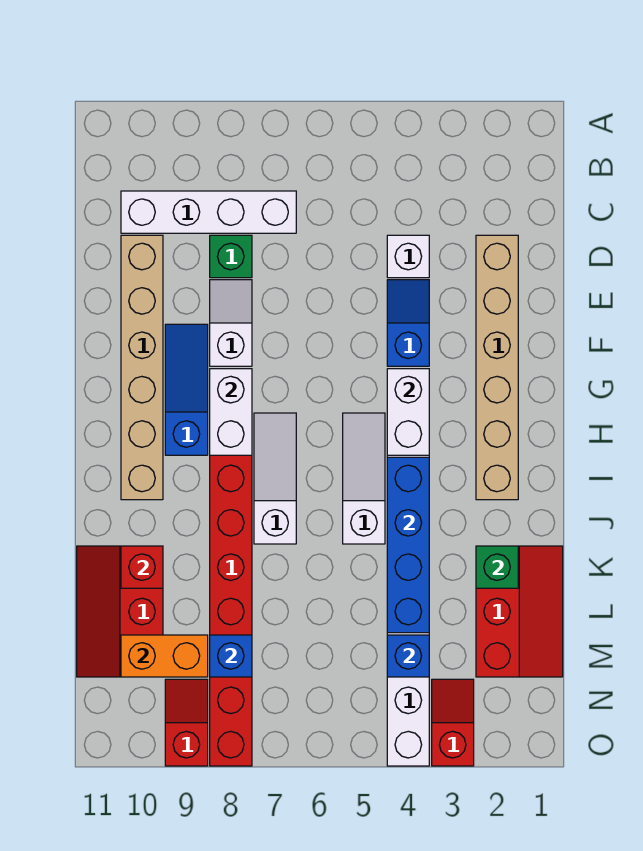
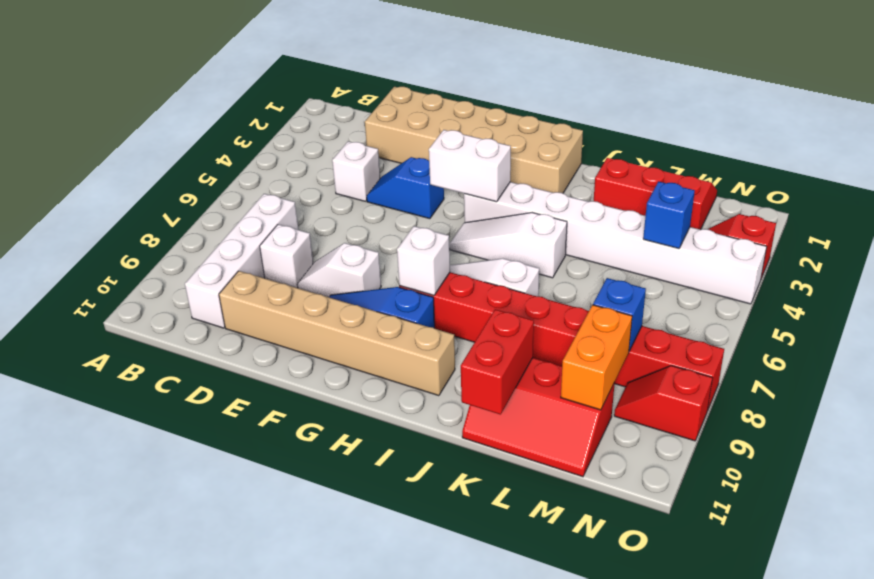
tan brick D2:I2 level 1 -> tan brick D1:I2 level 1
green brick D8 level 1 -> white brick D8 level 1
white brick G8:H8 level 2 -> white brick H8 level 2
blue brick I4:L4 level 2 -> none
green brick K2 level 2 -> none
red brick K10 level 2 -> red brick K10:K11 level 2

